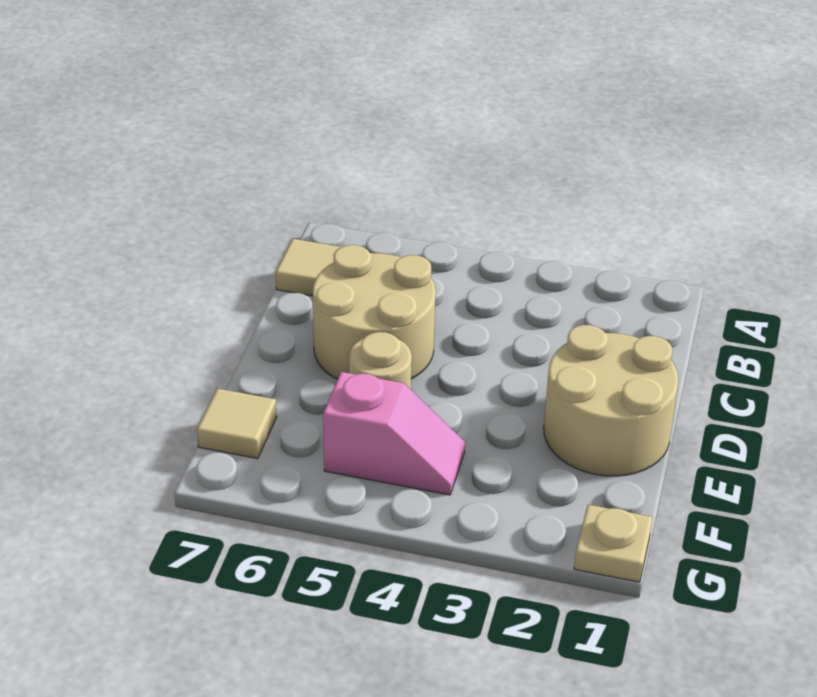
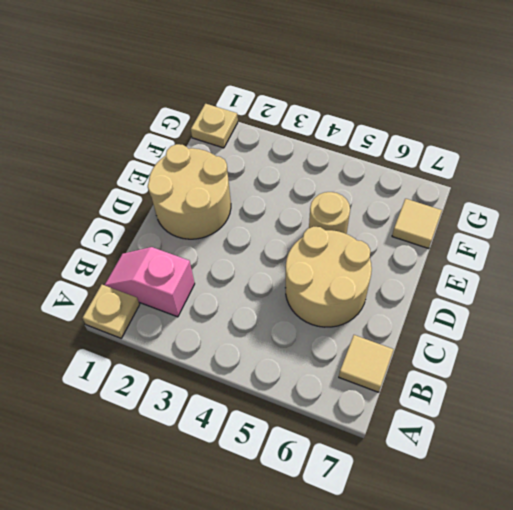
none -> tan plate A1 level 1
pink slope F4:F5 level 1 top 5 -> pink slope B1:B2 level 1 top 2

